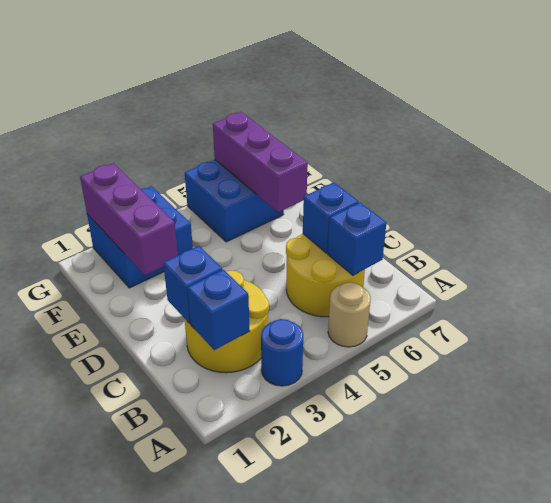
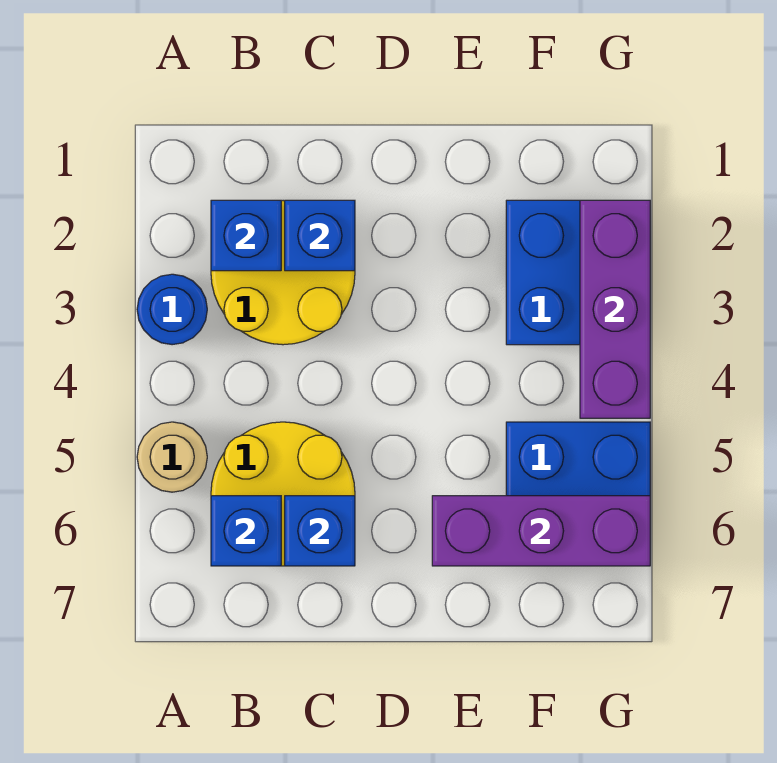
purple brick E2:G2 level 2 -> purple brick G2:G4 level 2

